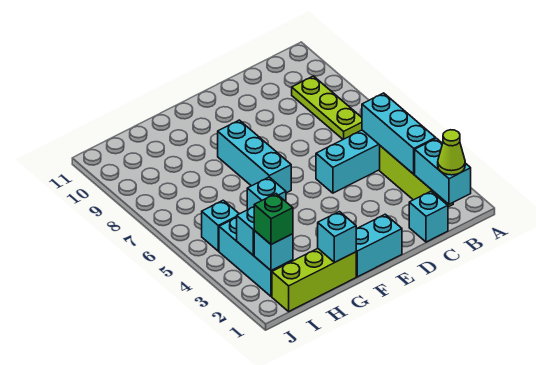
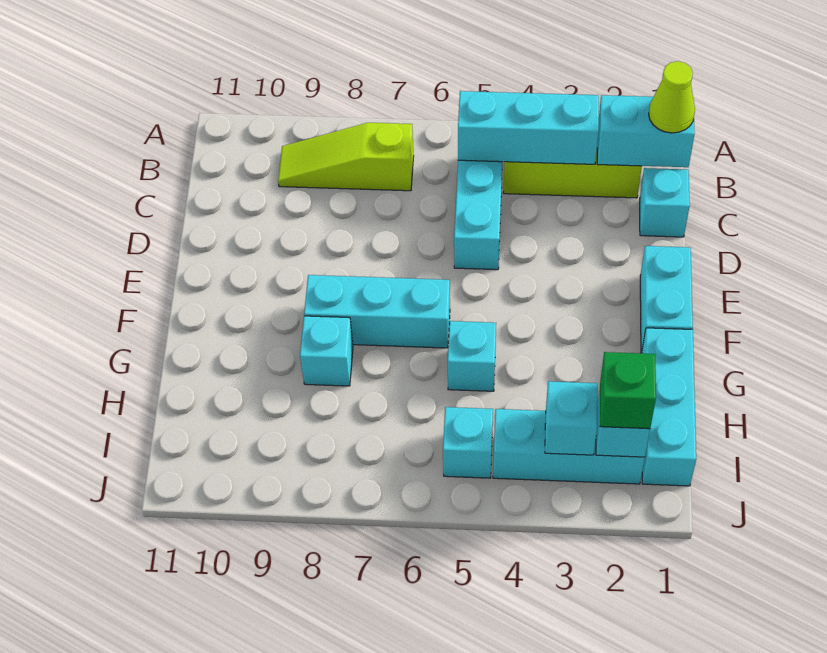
lime plate B7:B9 level 1 -> lime slope B7:B9 level 1 top 7
lime brick G1:I1 level 1 -> cyan brick G1:I1 level 1
cyan brick G1 level 2 -> cyan brick G8 level 1

